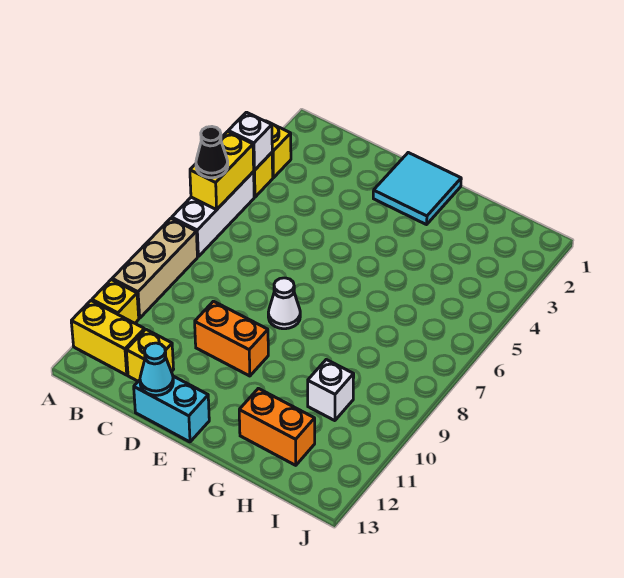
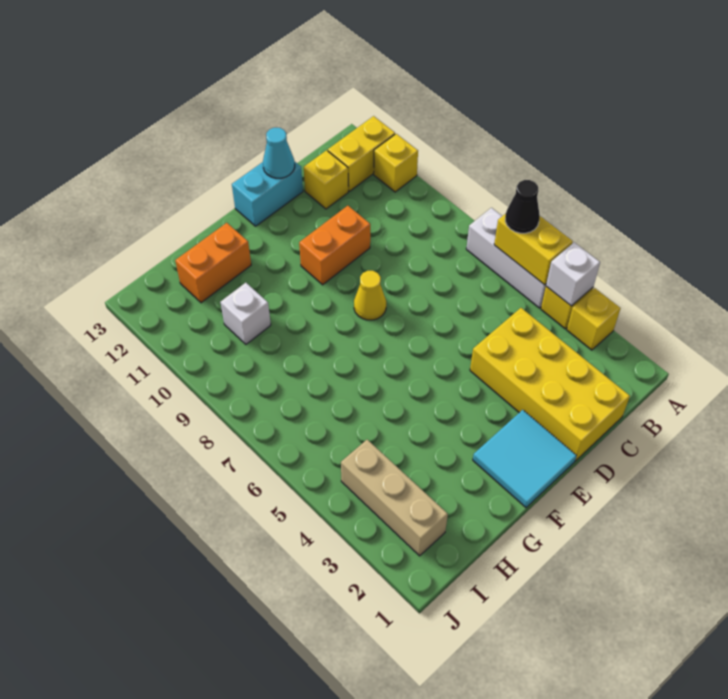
tan brick A8:A10 level 1 -> tan brick I2:I4 level 1
none -> yellow brick C1:D4 level 1
white cone E8 level 1 -> yellow cone E8 level 1

